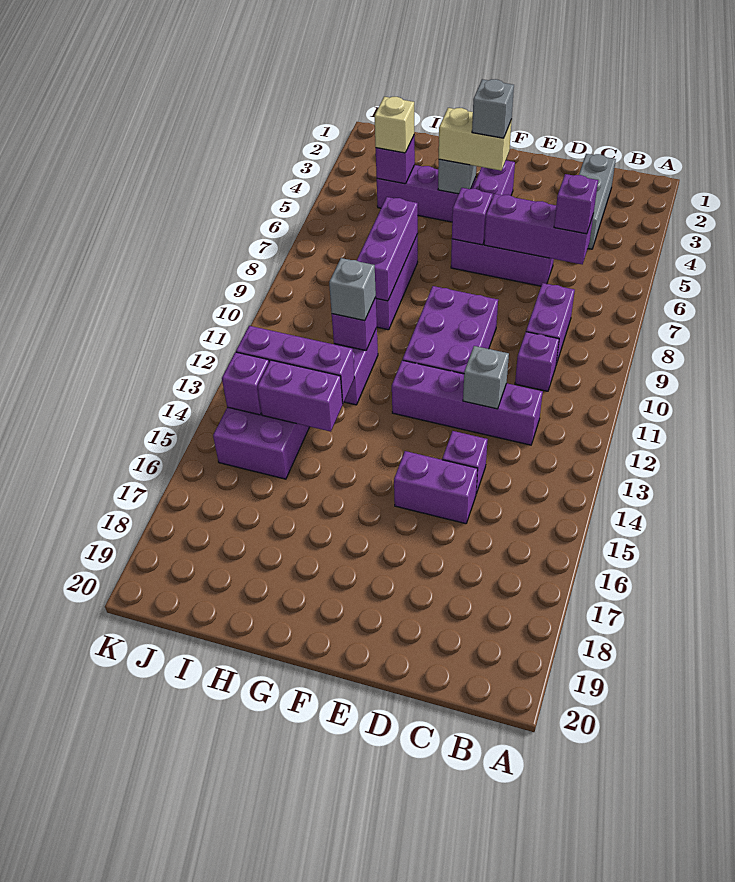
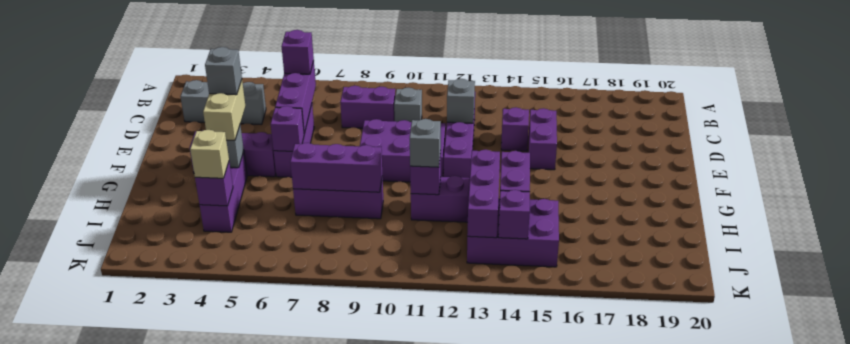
purple brick C10 level 1 -> grey brick C10 level 1

